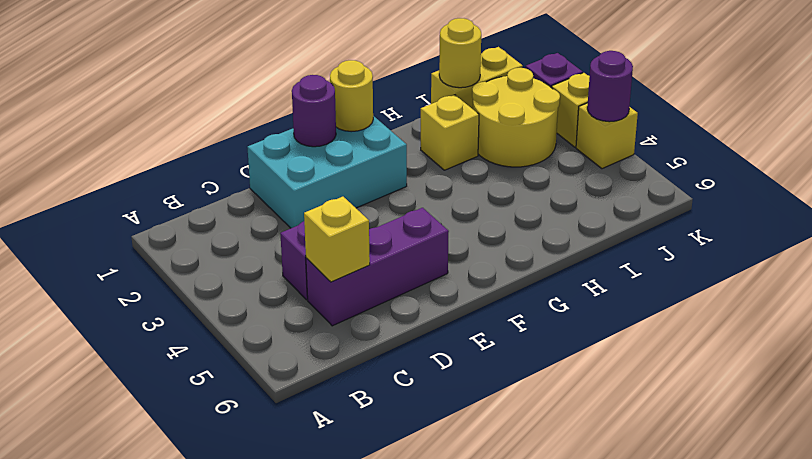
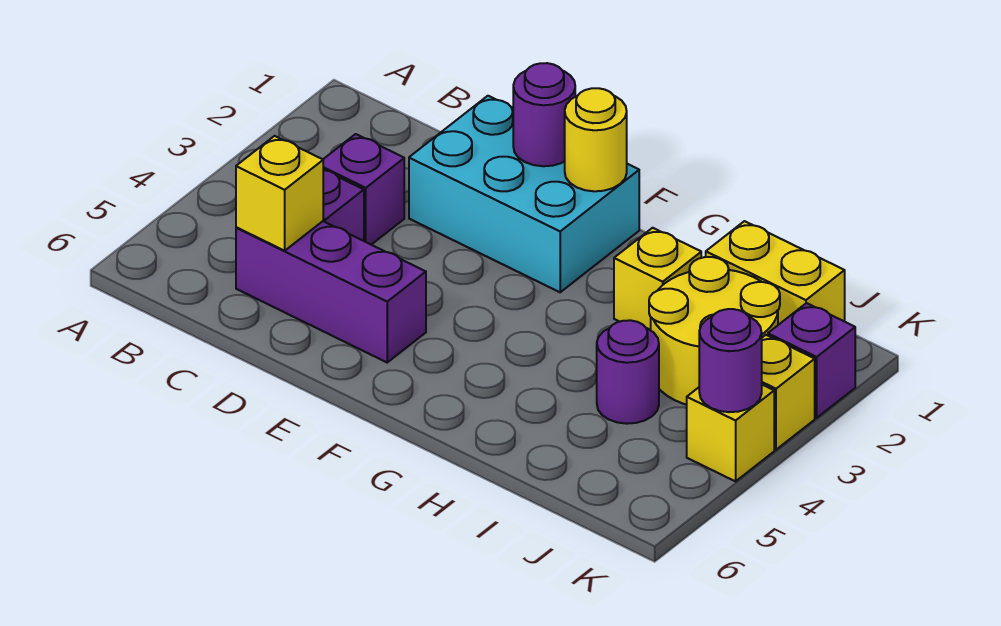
none -> purple brick C3 level 1
yellow round brick I1 level 2 -> none
none -> purple round brick I4 level 1

